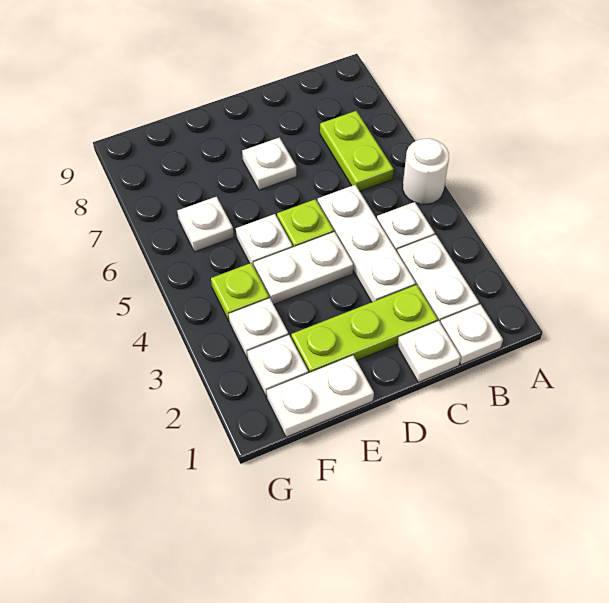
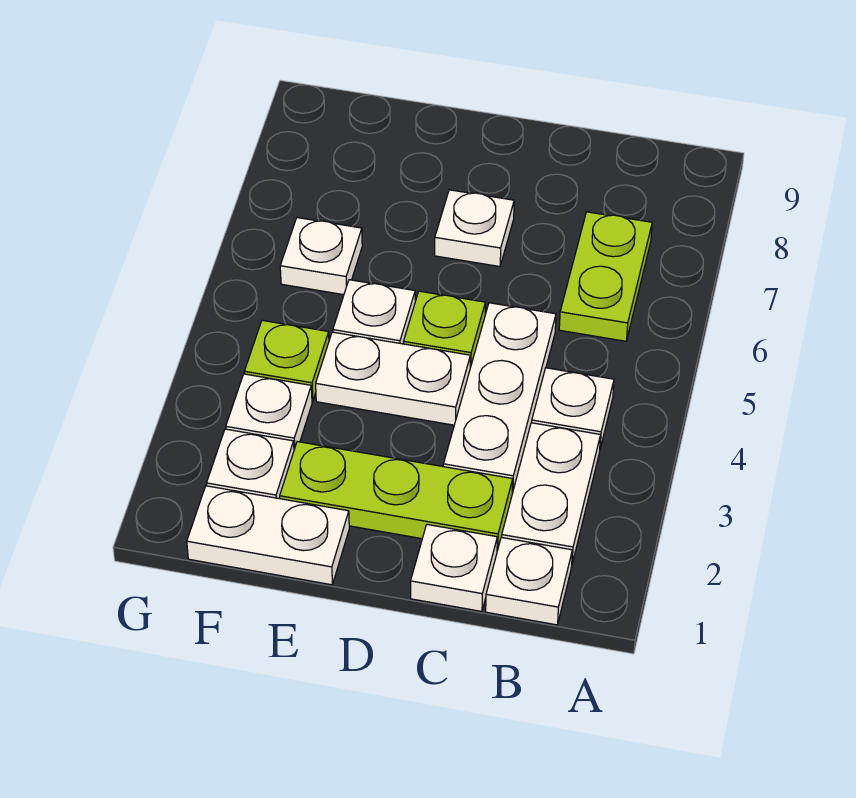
white round brick A5 level 1 -> none

